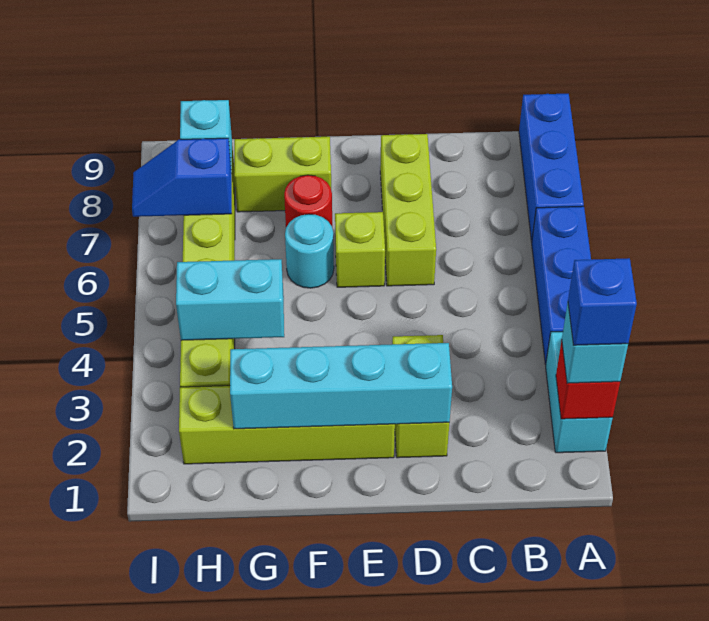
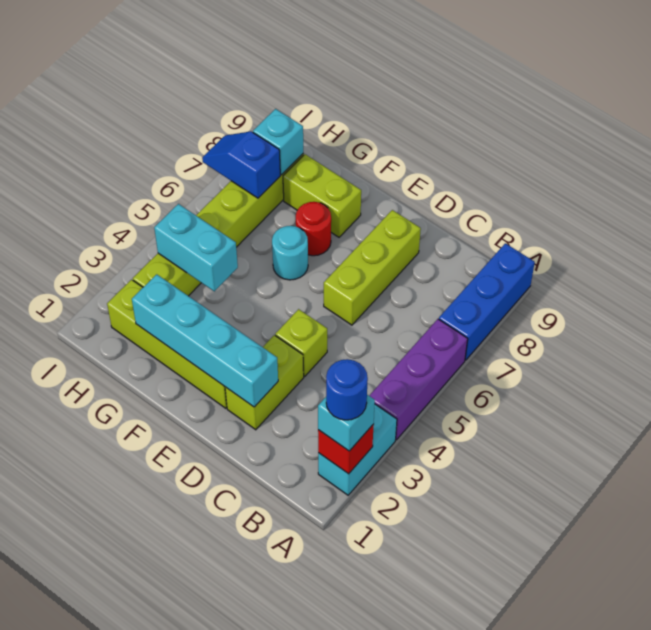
blue brick A2 level 4 -> blue round brick A2 level 4
blue brick A4:A6 level 1 -> purple brick A4:A6 level 1
lime brick E6 level 1 -> lime brick D4 level 1

